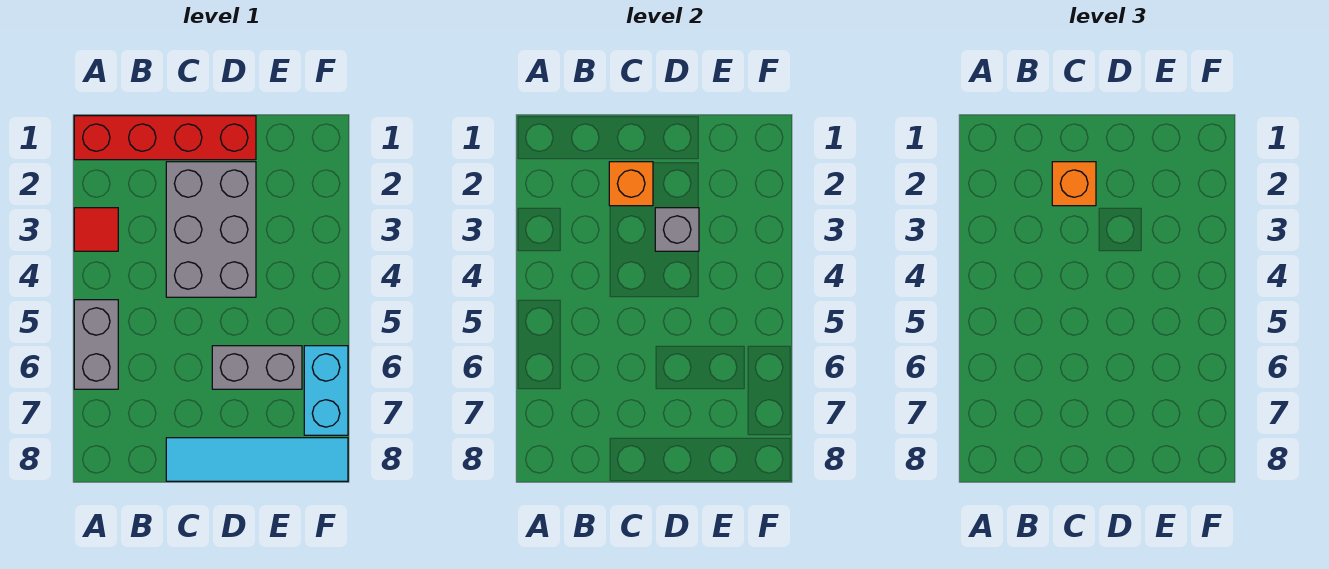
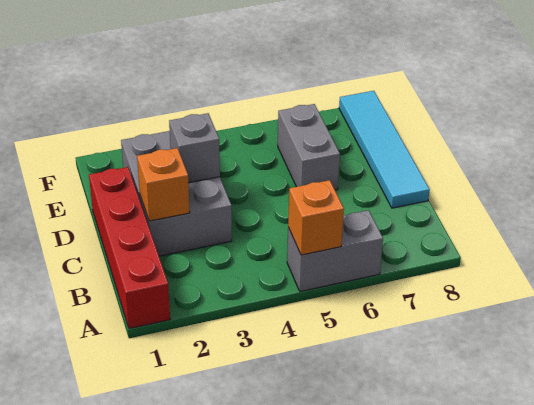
red tile A3 level 1 -> none
grey brick C2:D4 level 1 -> grey brick C2:E3 level 1
orange brick C2 level 3 -> orange brick A5 level 2
cyan brick F6:F7 level 1 -> none

